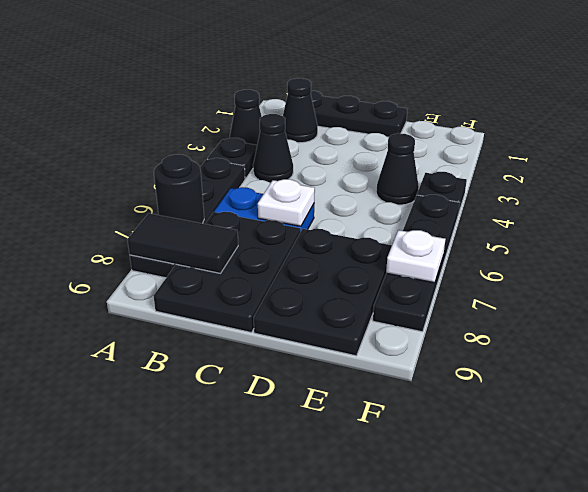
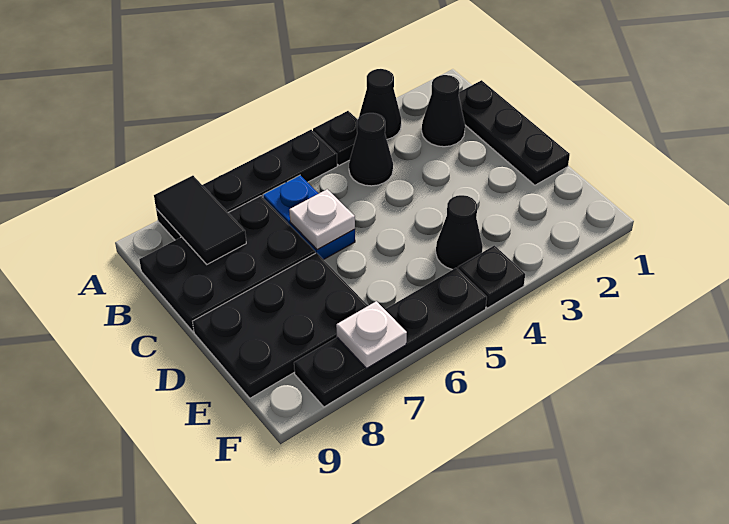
black round brick A7 level 2 -> none

